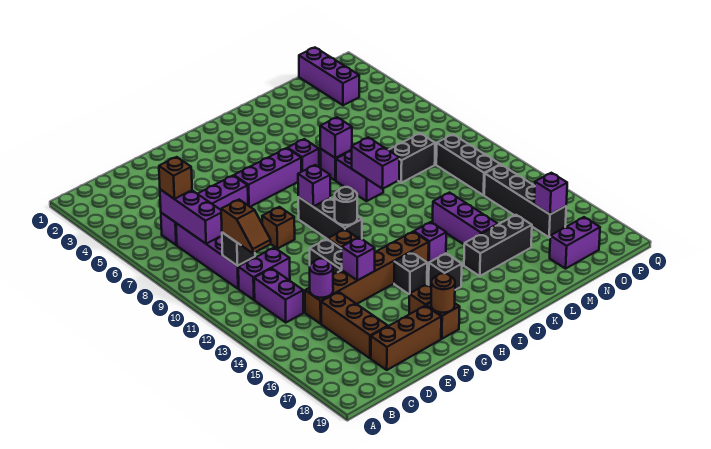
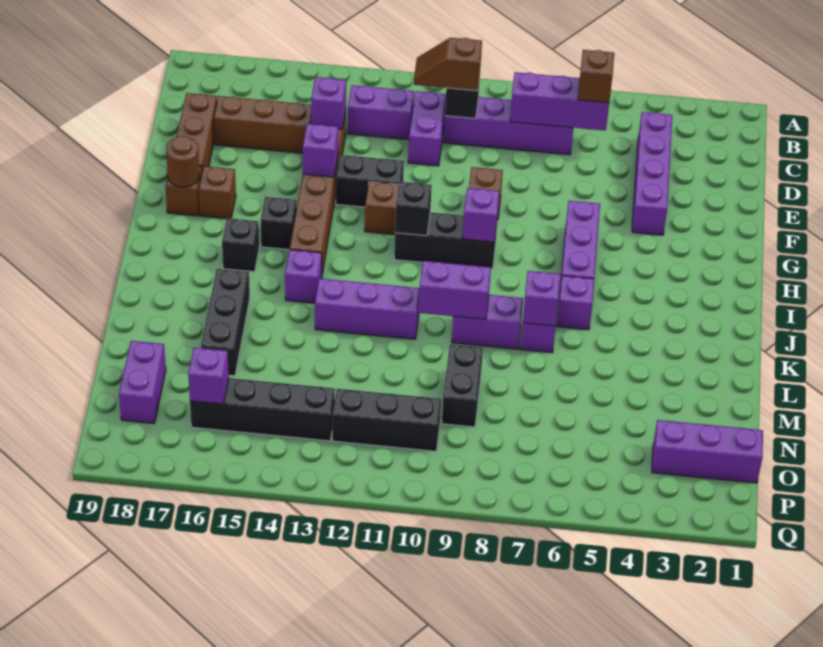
purple brick C6:F6 level 1 -> purple brick C4:F4 level 1
purple round brick D14 level 2 -> purple brick D14 level 2
black round brick H11 level 2 -> black brick H11 level 2
purple brick L13:L15 level 1 -> purple brick K11:K13 level 1

